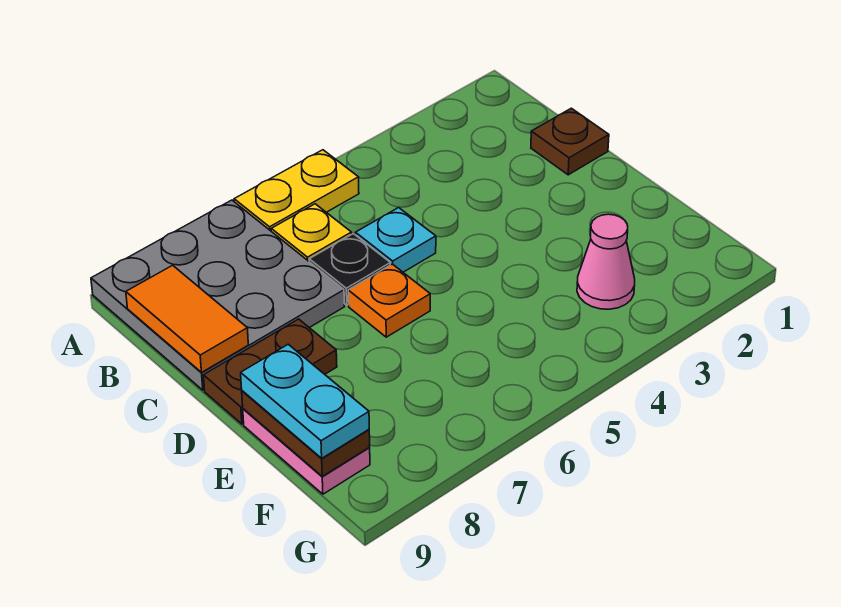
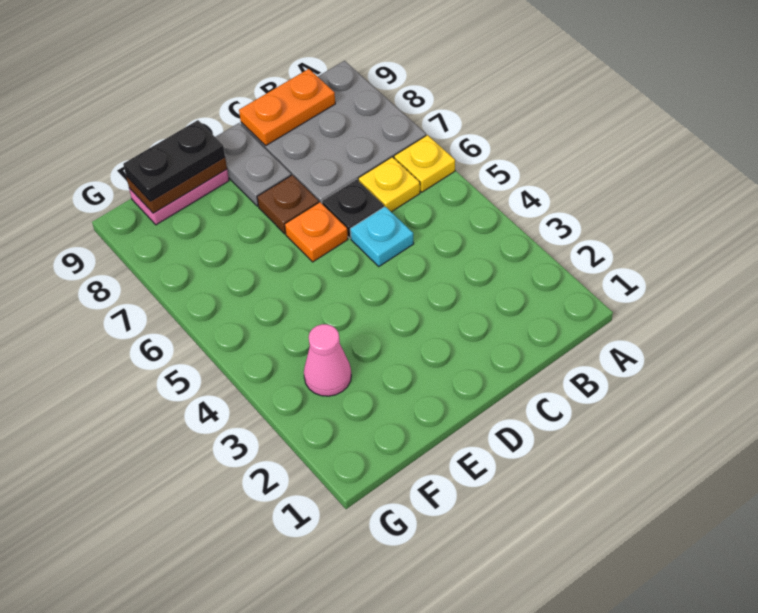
yellow plate A5:A6 level 1 -> yellow plate A6 level 1
orange tile B9:C9 level 2 -> orange plate B9:C9 level 2
brown plate C1 level 1 -> brown plate D7 level 1
brown plate D8:D9 level 1 -> grey plate D8:D9 level 1
cyan plate E9:F9 level 3 -> black plate E9:F9 level 3

